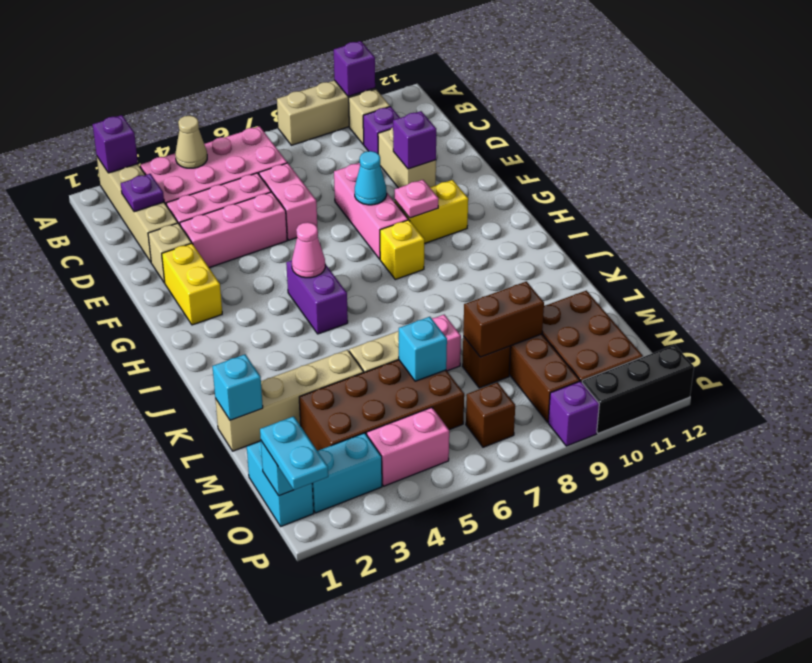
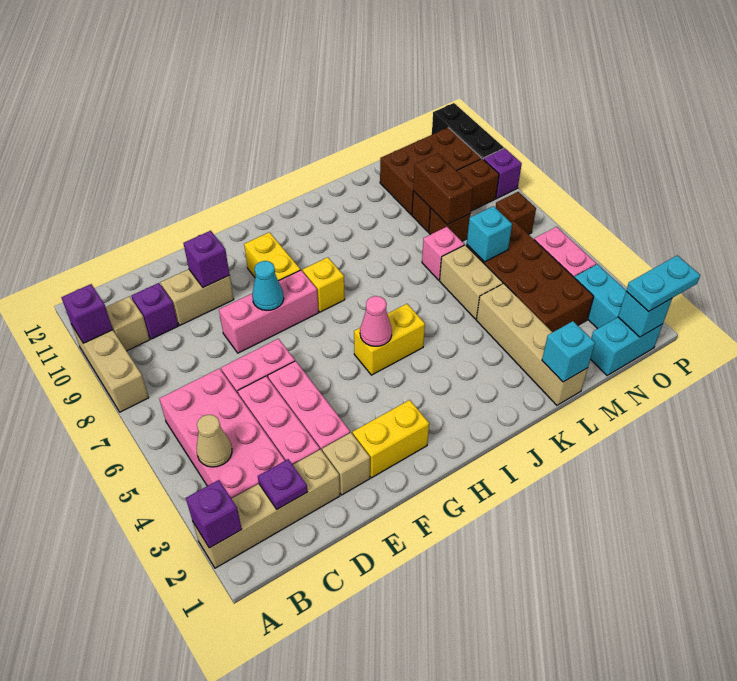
pink plate G9 level 2 -> none
purple brick H5:I5 level 1 -> yellow brick H5:I5 level 1

